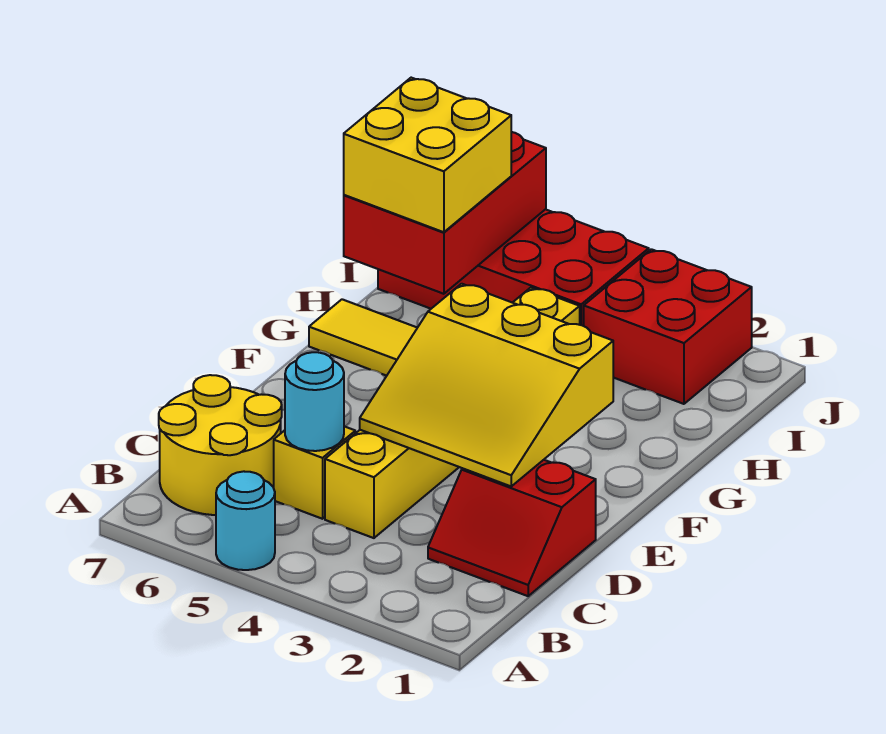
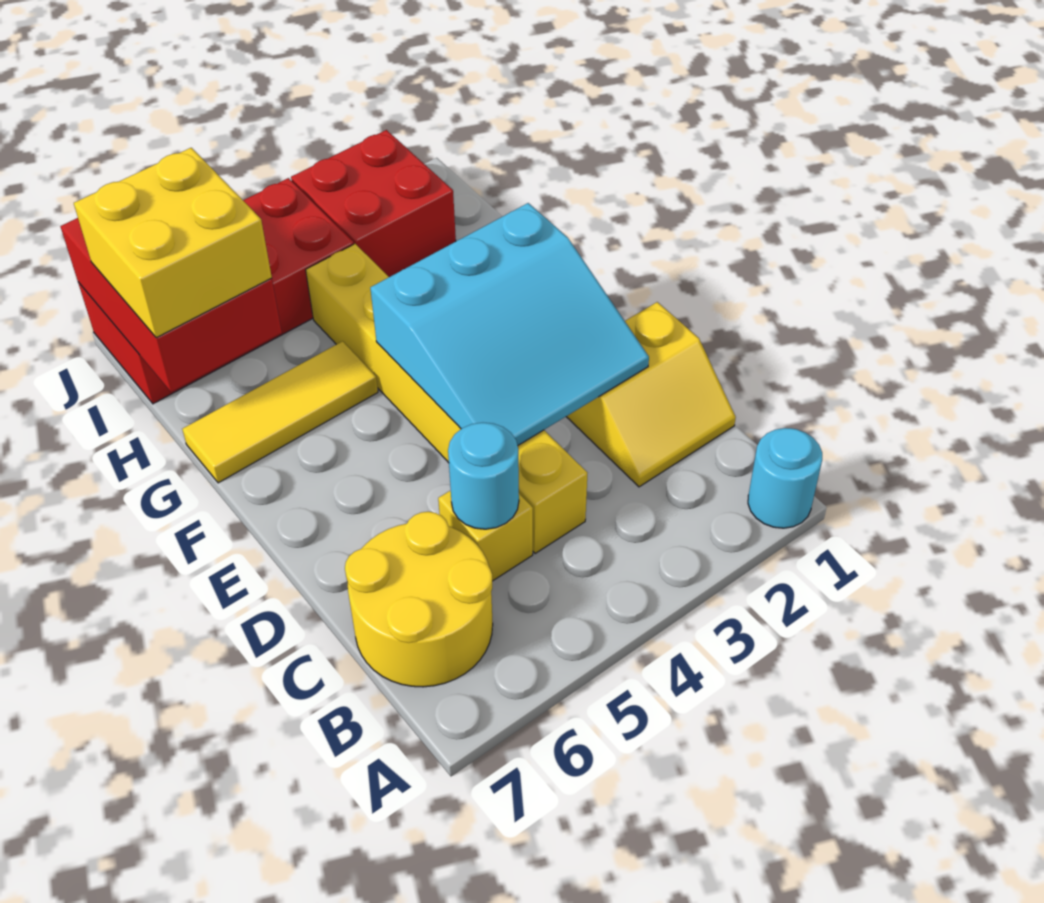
cyan round brick A5 level 1 -> cyan round brick A1 level 1
red slope C1:D2 level 1 top D -> yellow slope C1:D2 level 1 top D
yellow slope D2:F4 level 2 top F -> cyan slope D2:F4 level 2 top F

